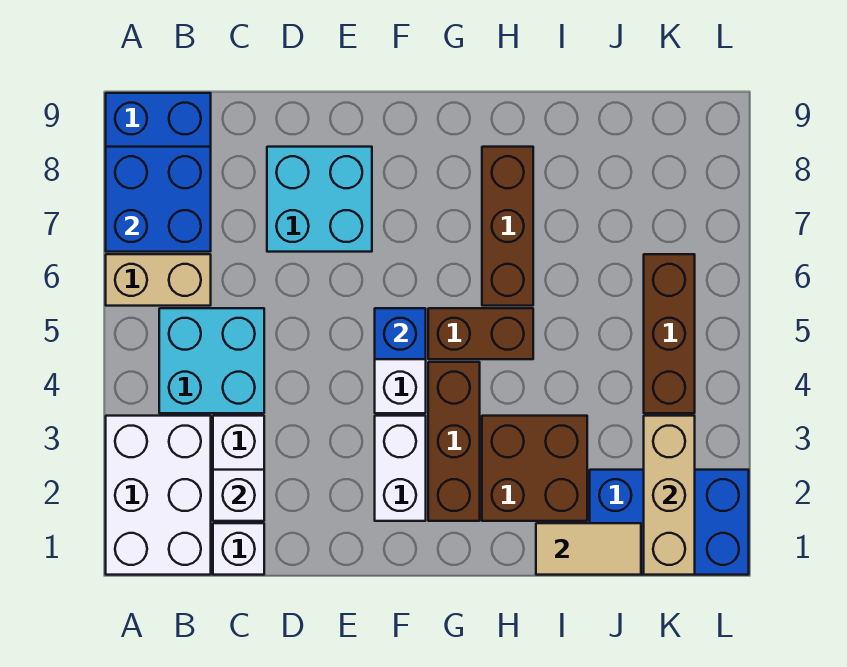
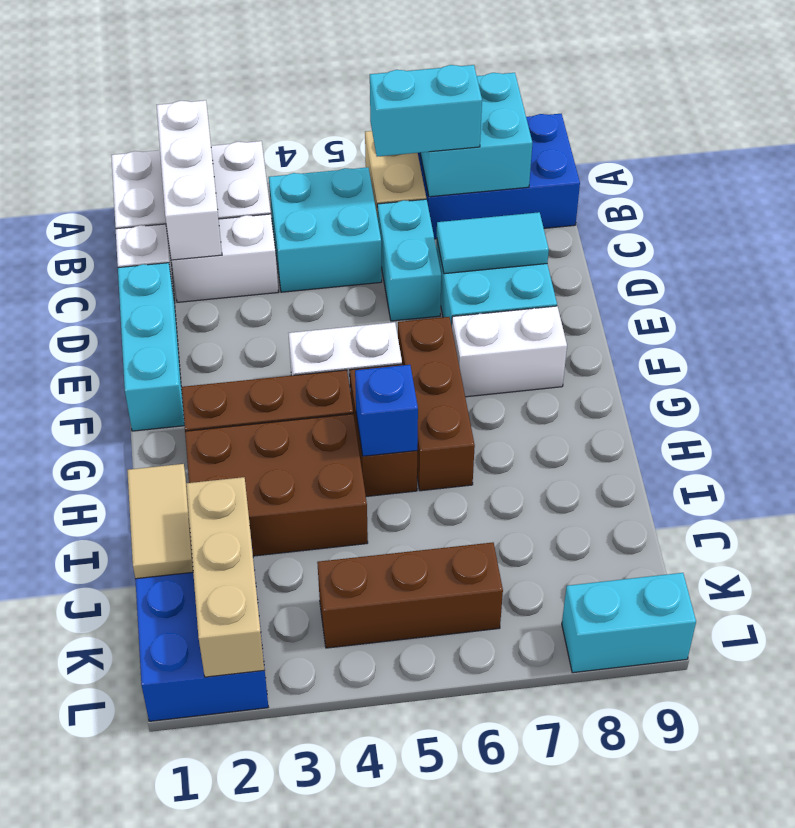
blue brick A7:B8 level 2 -> cyan brick A7:B8 level 2
none -> cyan brick B6:B7 level 3
white brick C2 level 2 -> white brick A2:C2 level 2
none -> cyan brick C6:D6 level 1
none -> cyan brick D1:F1 level 1
none -> cyan tile D7:D8 level 2
white brick F2:F3 level 1 -> white brick F7:F8 level 1
blue brick F5 level 2 -> blue brick H5 level 2
brown brick H2:I3 level 1 -> brown brick H2:I4 level 1
brown brick H6:H8 level 1 -> brown brick F6:H6 level 1
tan brick K1:K3 level 2 -> tan brick J2:L2 level 2
none -> cyan brick L8:L9 level 1

